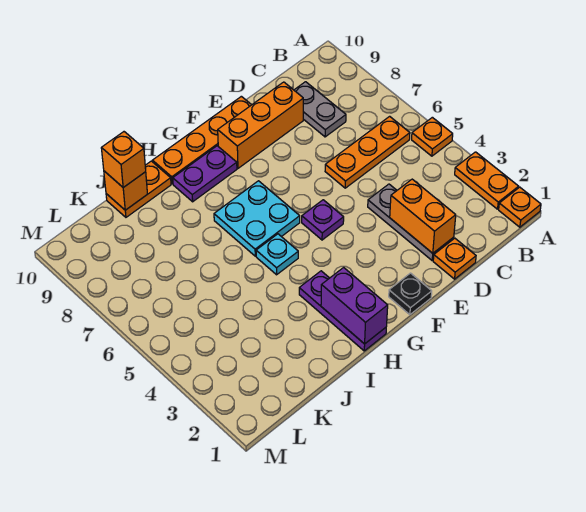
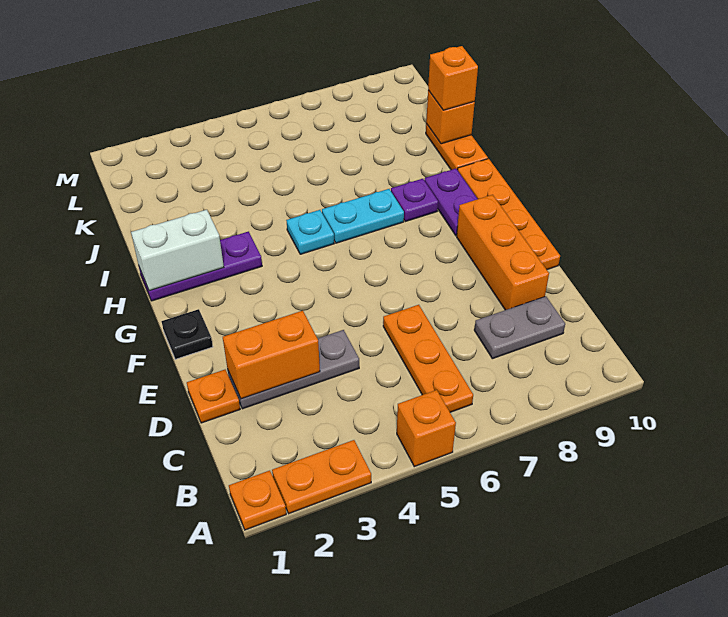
orange plate A5 level 1 -> orange brick A5 level 1
purple plate F5 level 1 -> purple plate H8 level 1
cyan plate G6:H7 level 1 -> cyan plate H6:H7 level 1
purple brick H1:H2 level 2 -> white brick H1:H2 level 2

